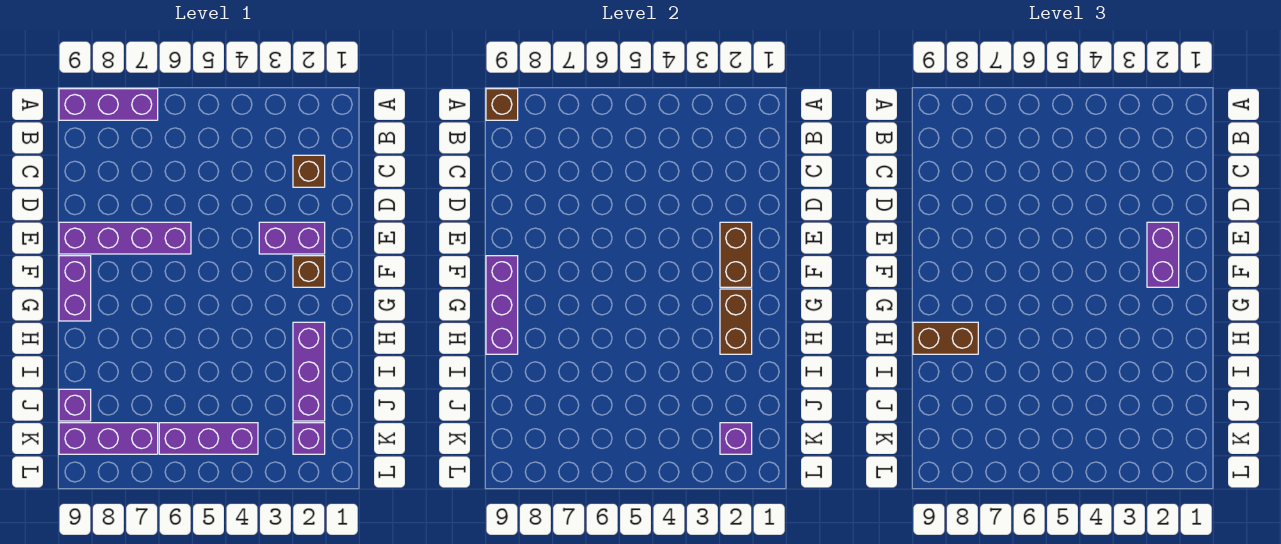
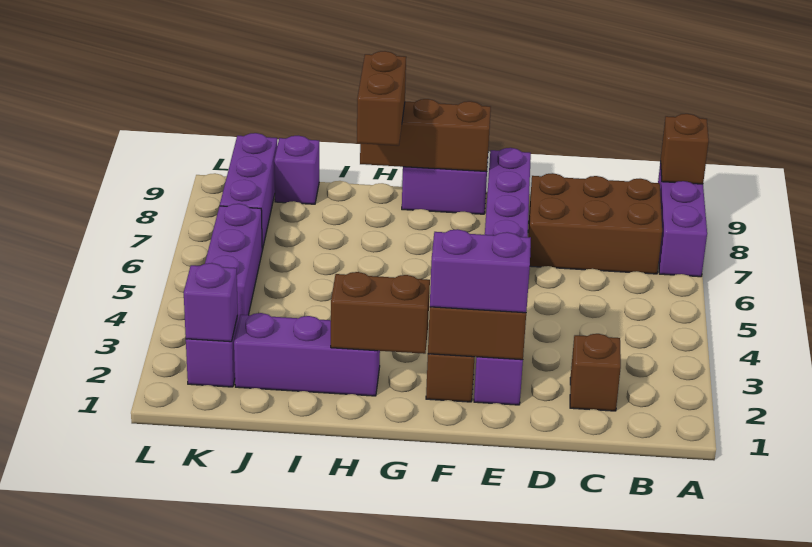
none -> brown brick B7:D8 level 1
purple brick F9:H9 level 2 -> brown brick F9:H9 level 2

